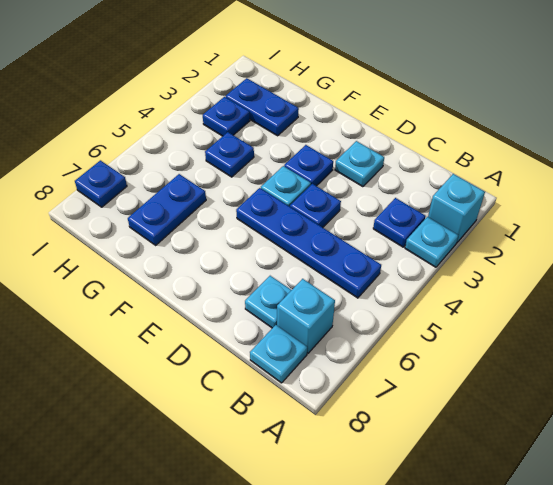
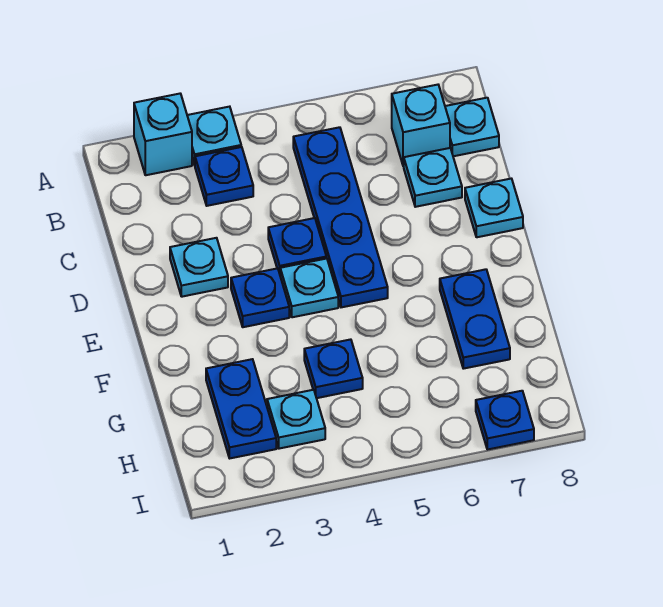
none -> cyan plate D8 level 1
blue plate G6:G7 level 1 -> blue plate F7:G7 level 1
blue plate H3 level 1 -> cyan plate H3 level 1

